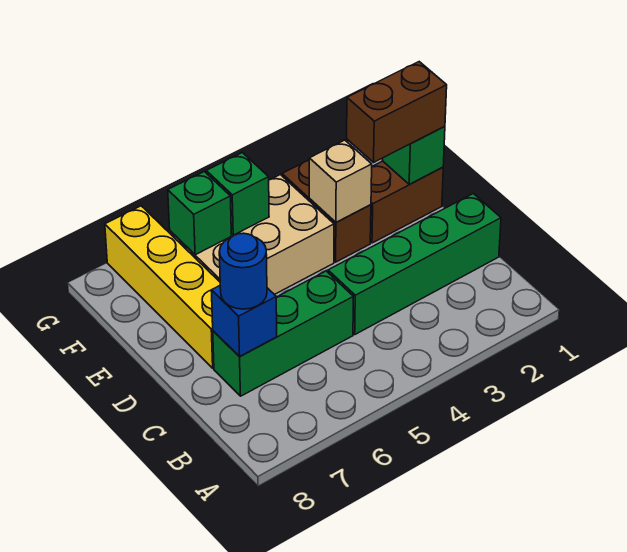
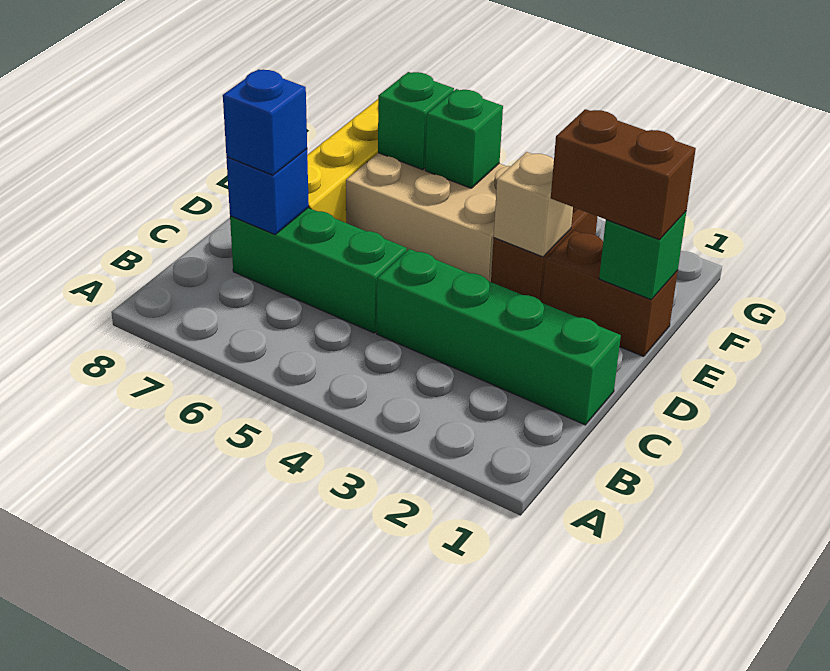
blue round brick C7 level 3 -> blue brick C7 level 3

